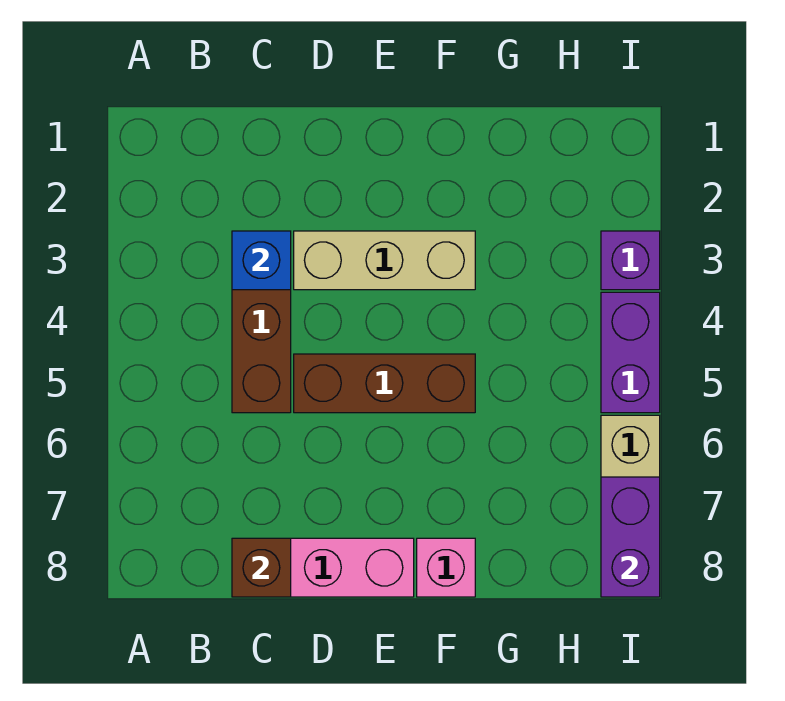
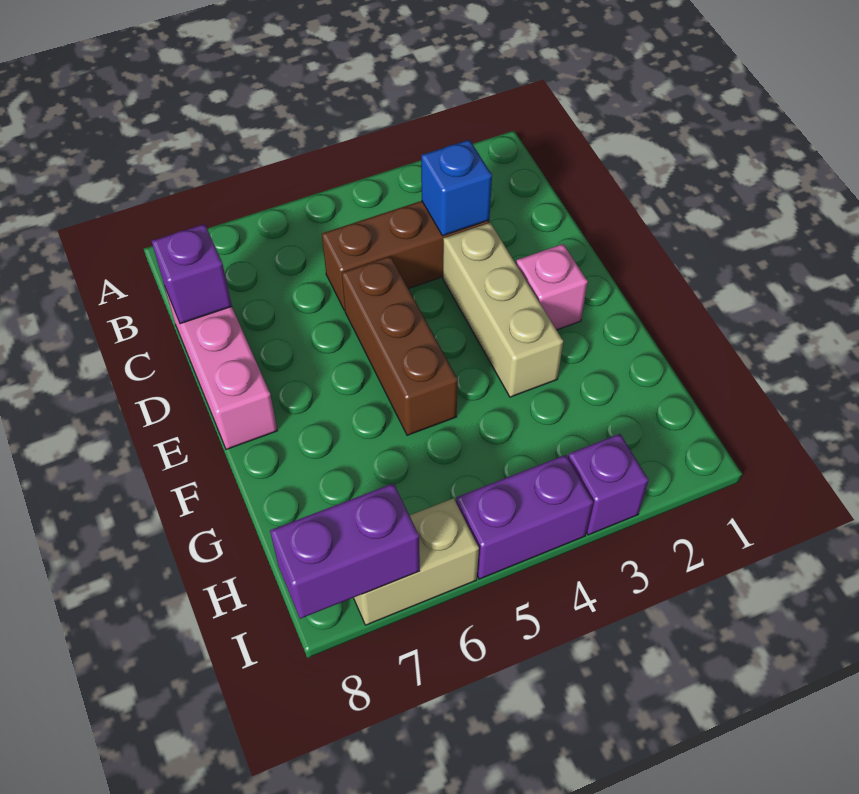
brown brick C8 level 2 -> purple brick C8 level 2
pink brick F8 level 1 -> pink brick E2 level 1

